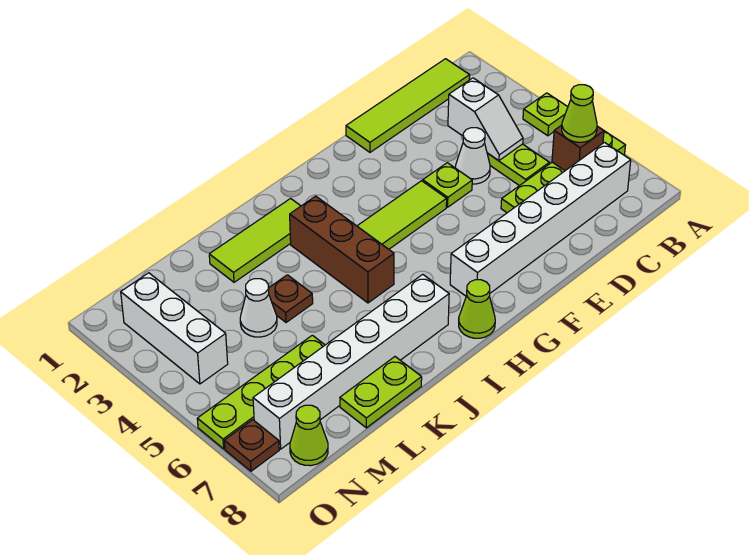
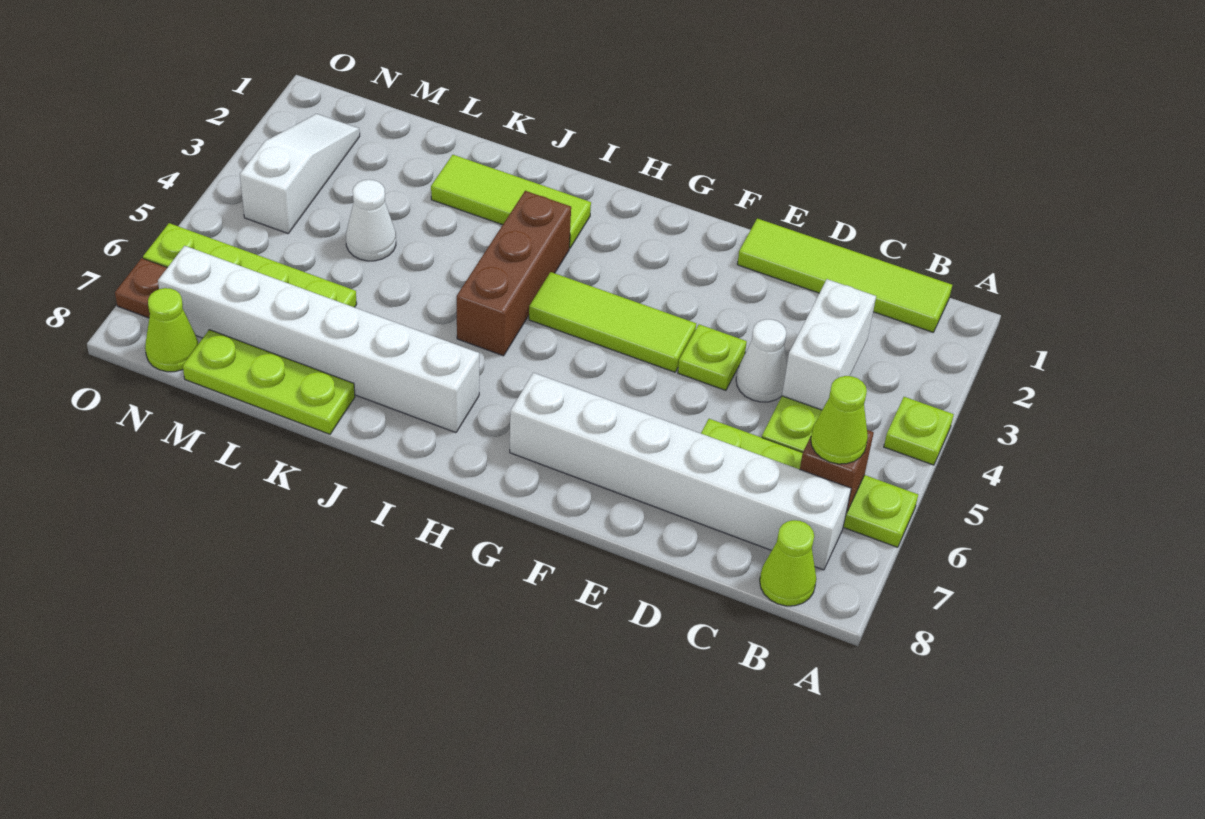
white slope C3:C4 level 2 top 3 -> white brick C3:C4 level 2
lime cone H8 level 1 -> lime cone B8 level 1
brown plate K4 level 1 -> none
lime plate K8:L8 level 1 -> lime plate K8:M8 level 1
white brick N2:N4 level 1 -> white slope N2:N4 level 1 top 4

